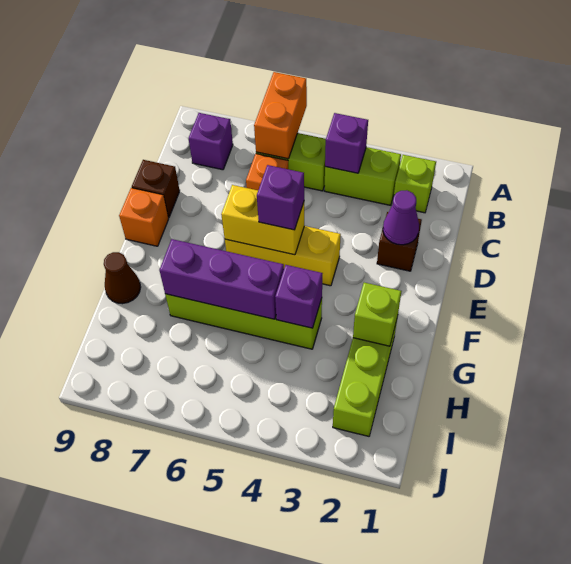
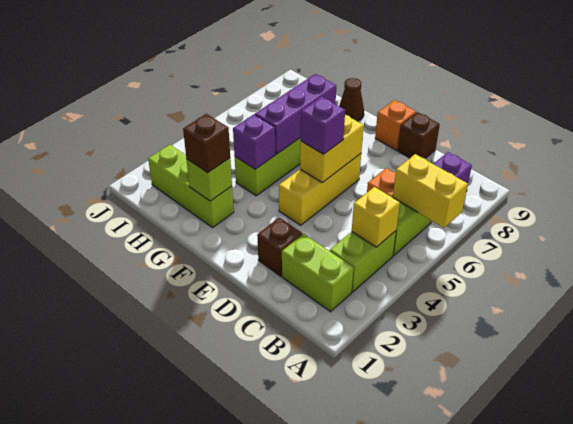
orange brick A6:B6 level 2 -> yellow brick A6:B6 level 2
lime brick B2 level 1 -> lime brick B2:C2 level 1
purple brick B4 level 2 -> yellow brick B4 level 2
purple cone D2 level 2 -> none
none -> brown brick G2 level 3

